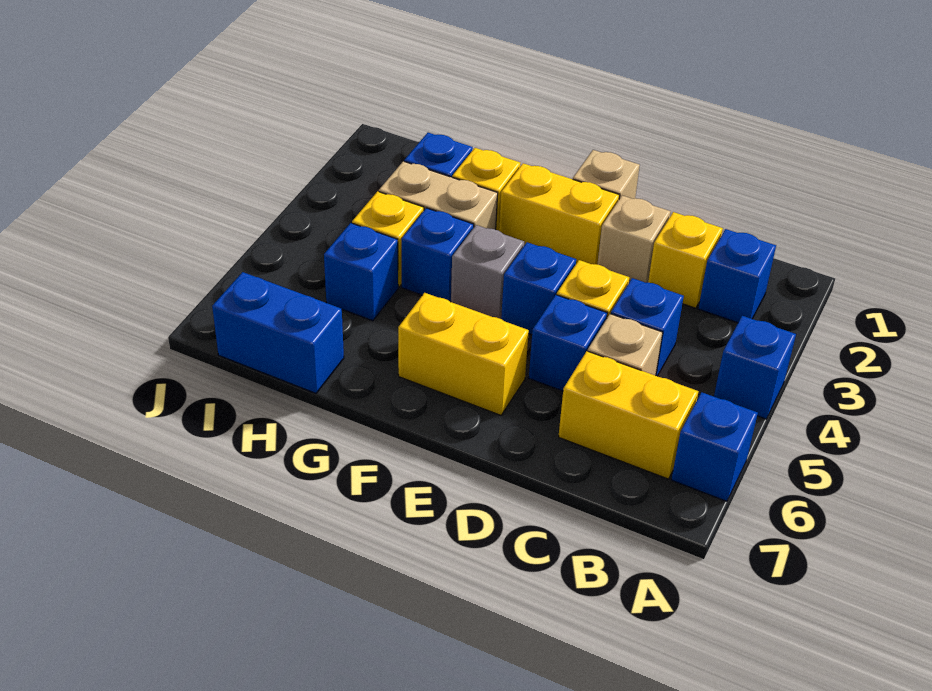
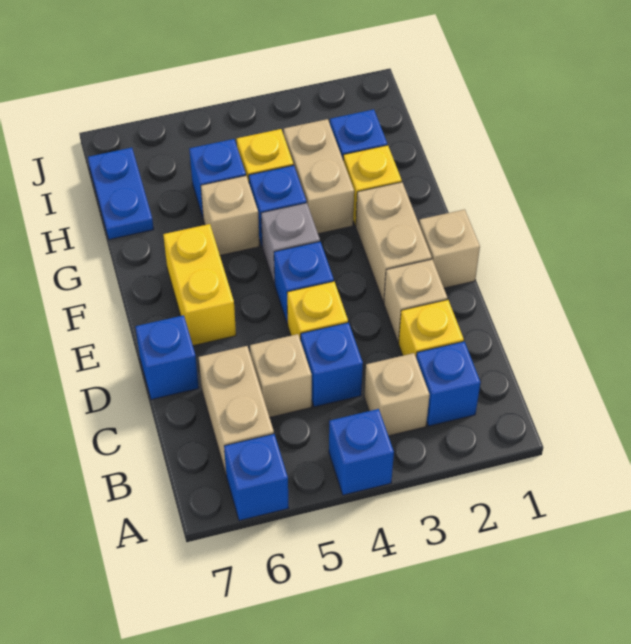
none -> tan brick B3 level 1
yellow brick B6:C6 level 1 -> tan brick B6:C6 level 1
blue brick D5 level 1 -> blue brick D7 level 1
yellow brick E2:F2 level 1 -> tan brick E2:F2 level 1
none -> tan brick G5 level 1
blue brick H7:I7 level 1 -> blue plate H7:I7 level 1

